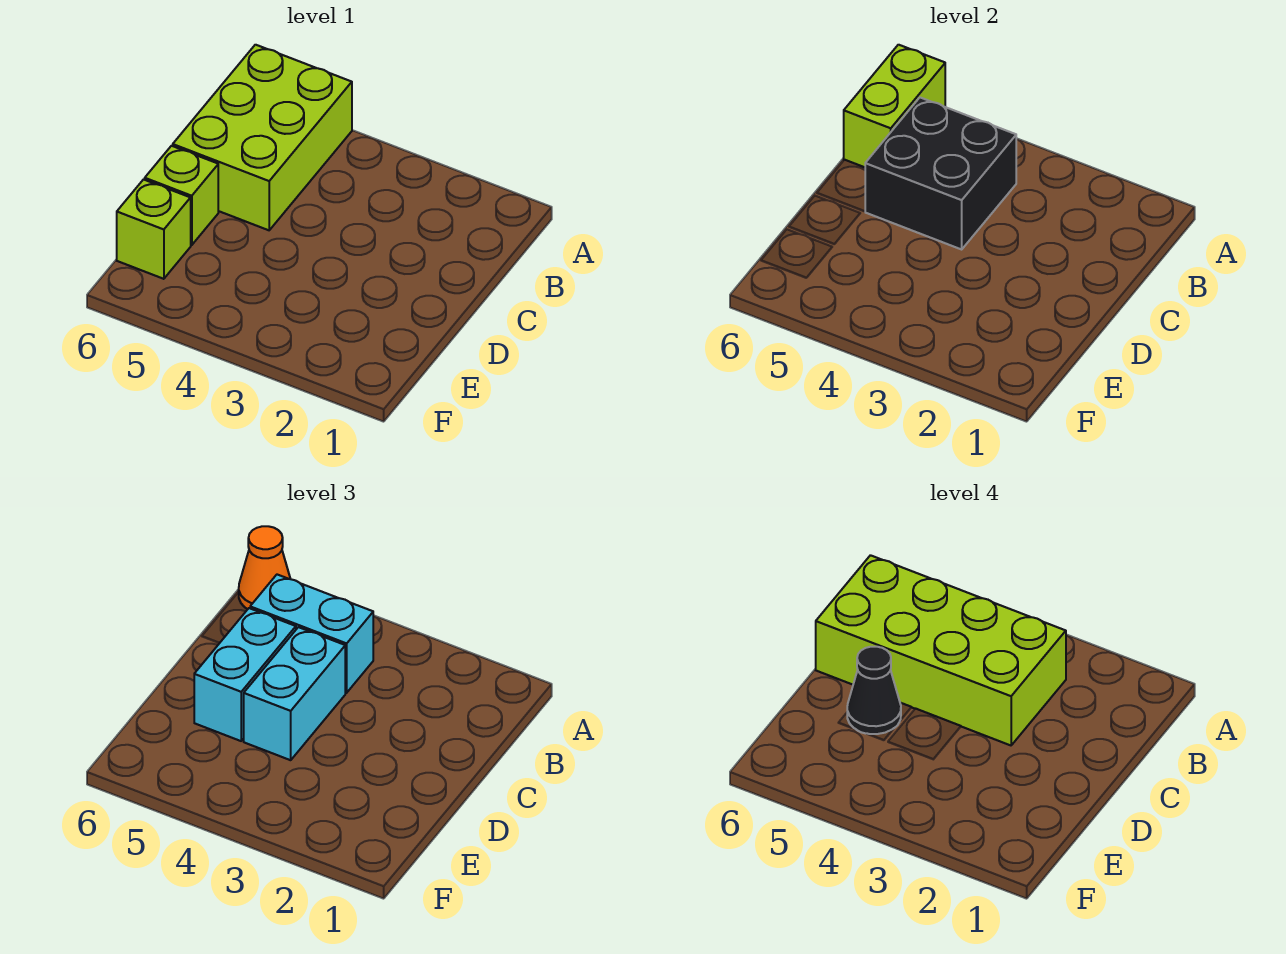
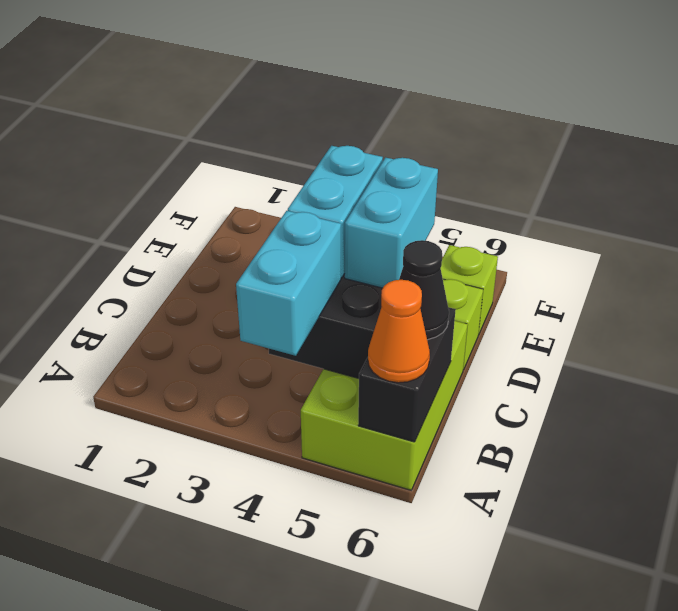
lime brick A6:B6 level 2 -> black brick A6:B6 level 2
lime brick B3:C6 level 4 -> none
cyan brick B4:B5 level 3 -> cyan brick A4:B4 level 3
black cone D5 level 4 -> black cone B6 level 3

